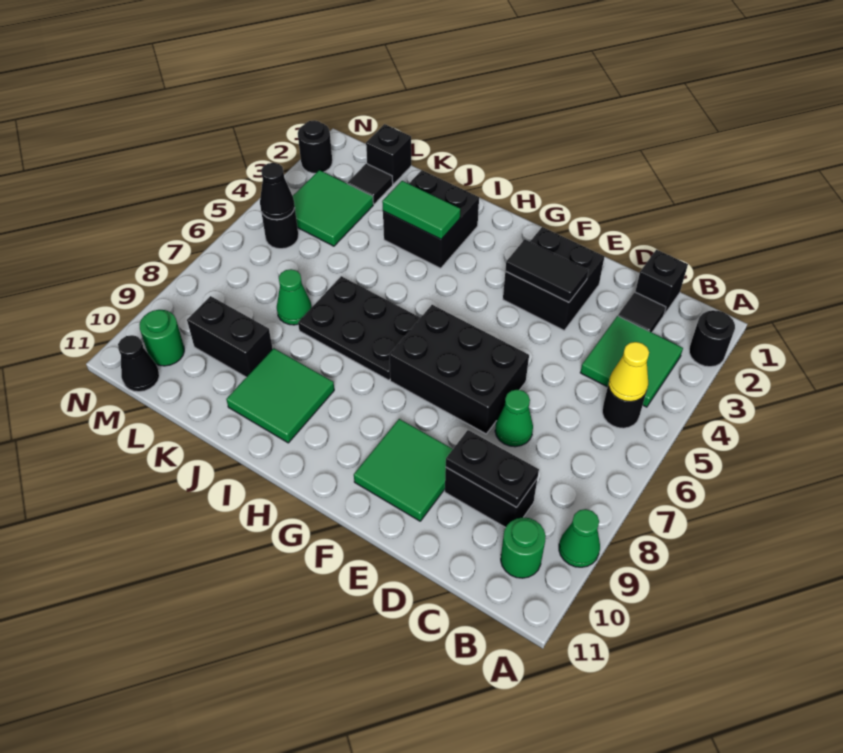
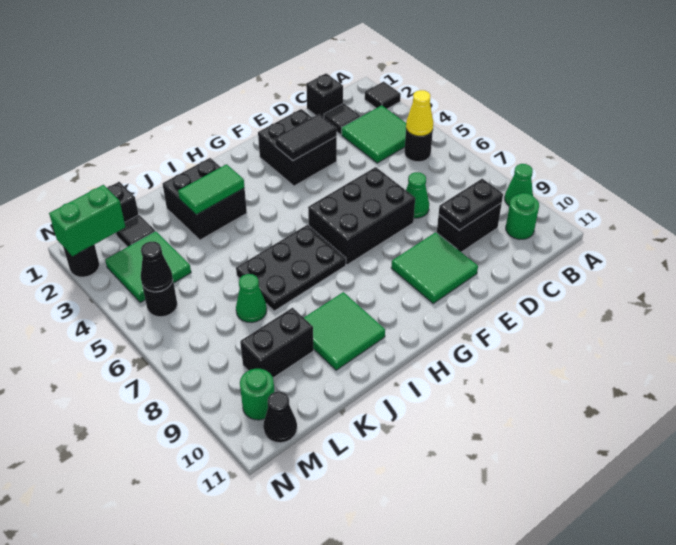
black round brick A2 level 1 -> black tile A2 level 1
none -> green brick M2:N2 level 2

